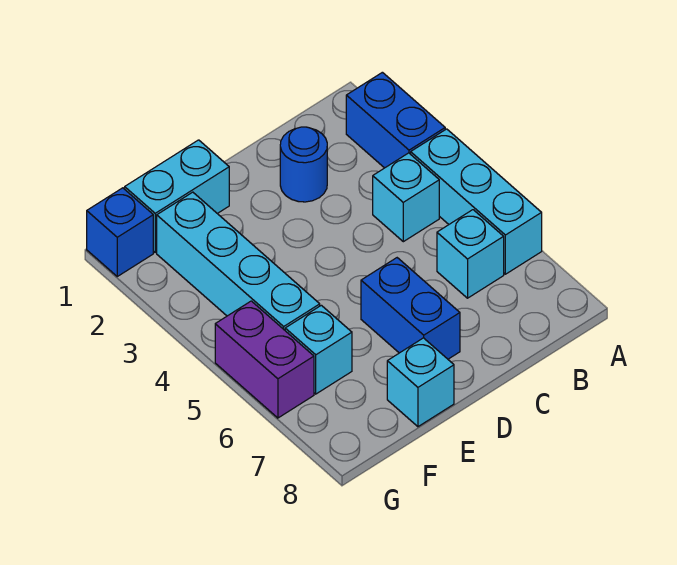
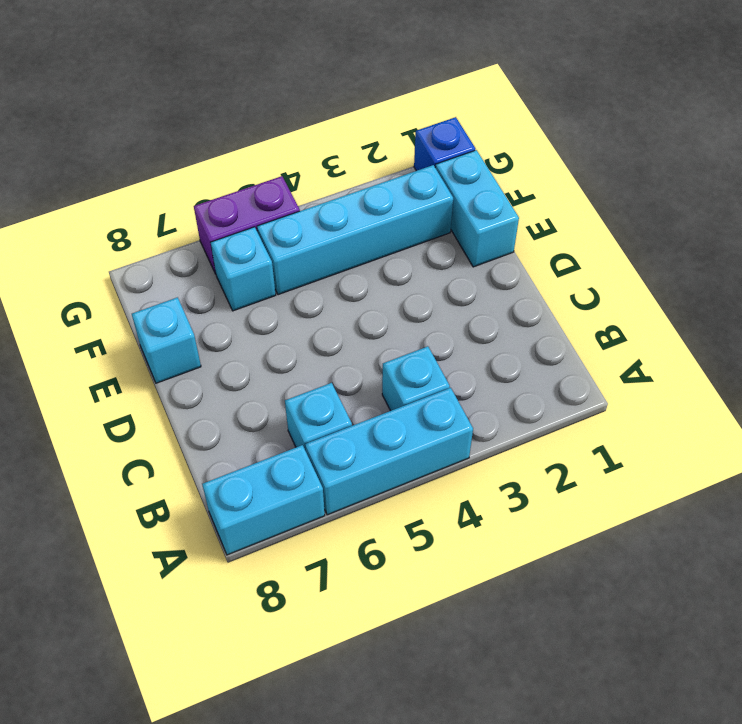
blue brick A2:A3 level 1 -> none
none -> cyan brick A7:A8 level 1
blue round brick C2 level 1 -> none
blue brick D6:D7 level 1 -> none

